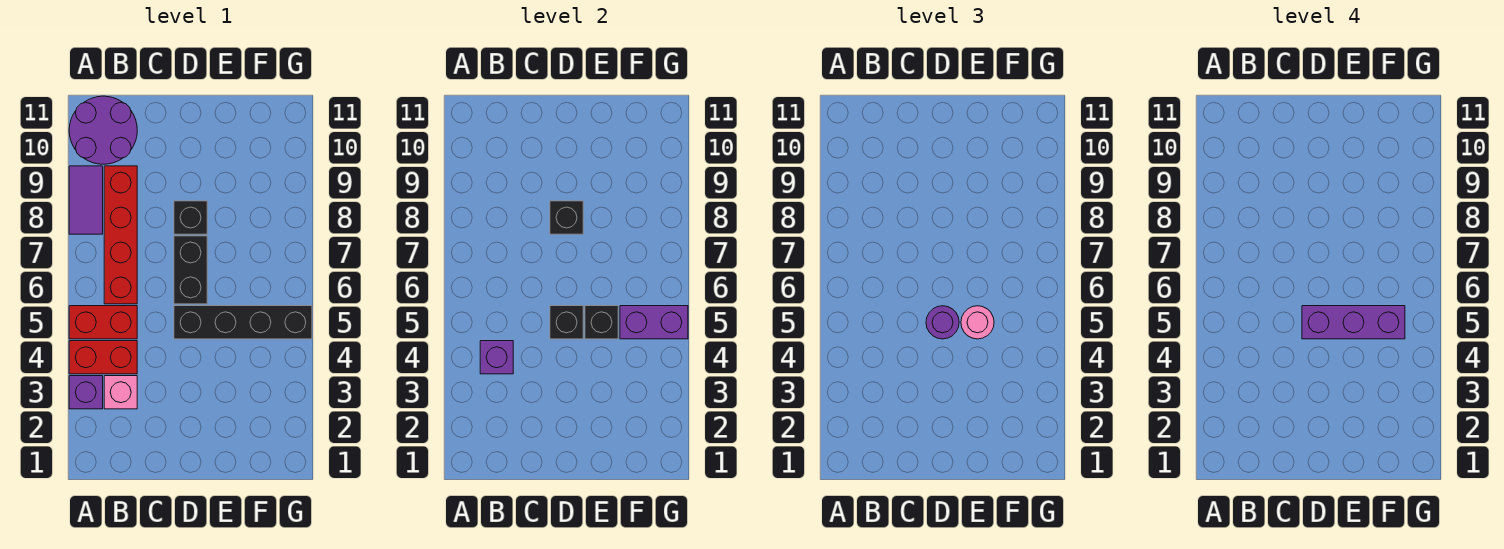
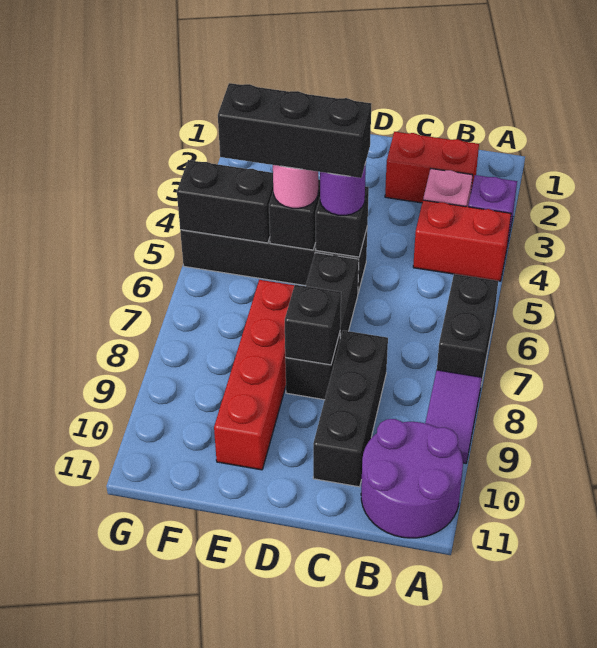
red brick A5:B5 level 1 -> red brick B2:C2 level 1
none -> black brick A6:A7 level 1
purple brick B4 level 2 -> none
red brick B6:B9 level 1 -> red brick E7:E10 level 1
none -> black brick C8:C10 level 1
purple brick D5:F5 level 4 -> black brick D5:F5 level 4
purple brick F5:G5 level 2 -> black brick F5:G5 level 2

